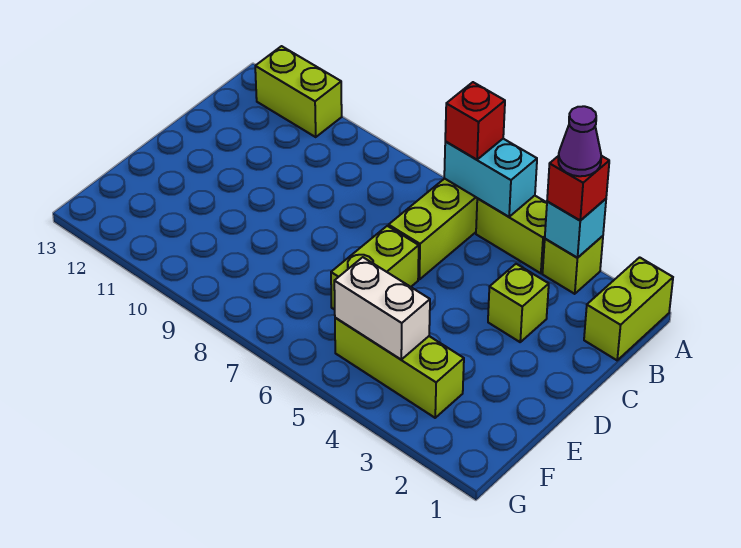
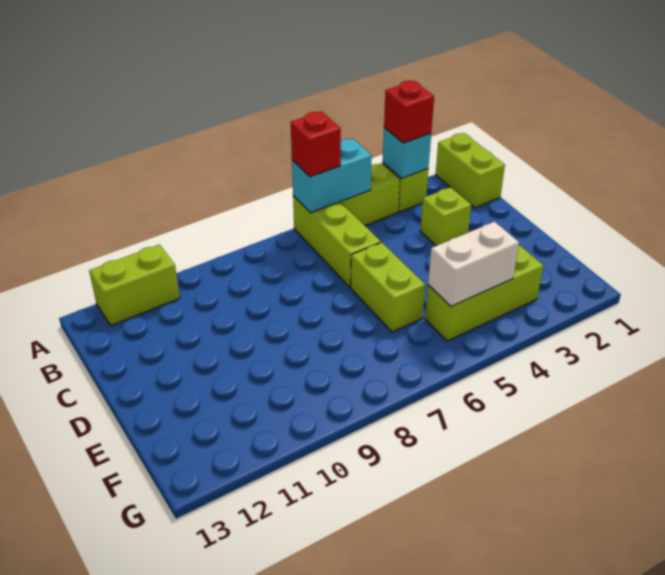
purple cone A3 level 4 -> none

